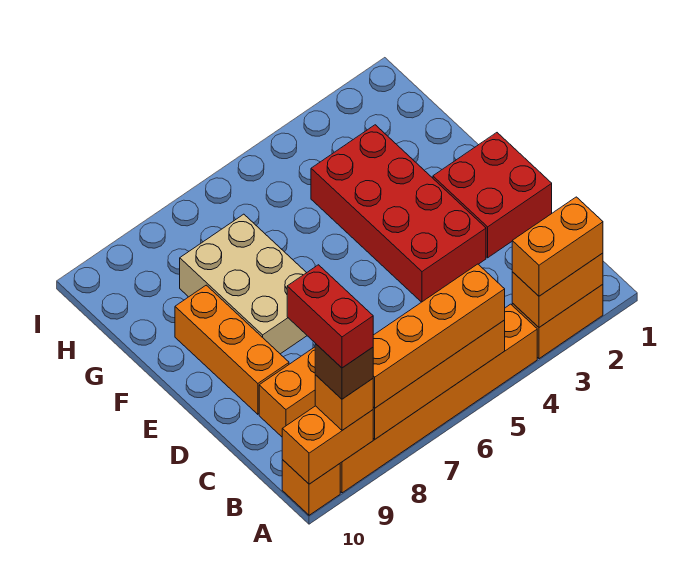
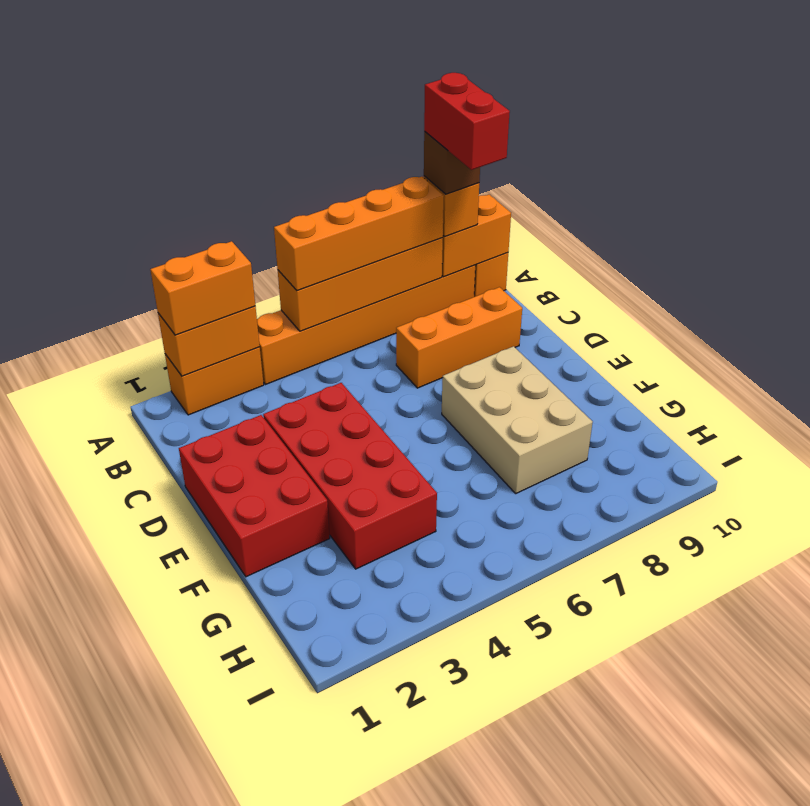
red brick D1:E2 level 1 -> red brick D1:F2 level 1
orange brick D9:F9 level 1 -> none

